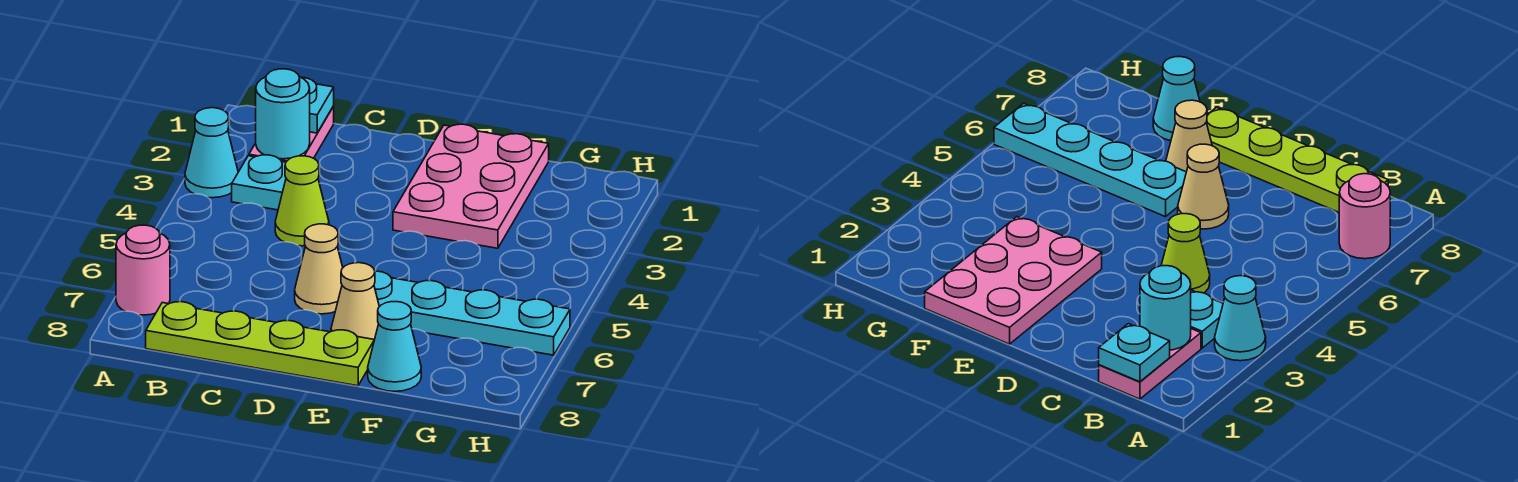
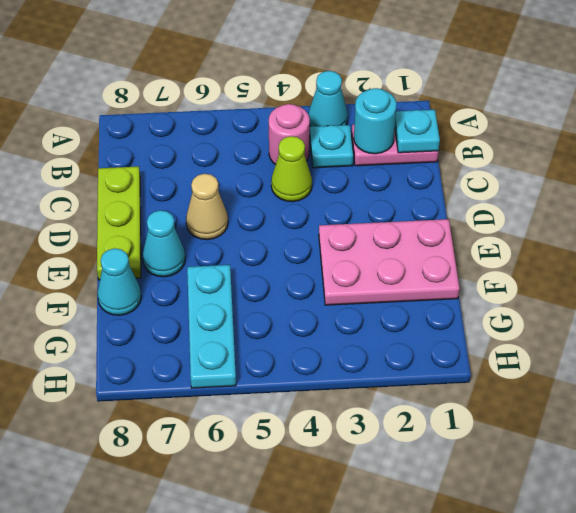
pink round brick A7 level 1 -> pink round brick B4 level 1
lime plate B8:E8 level 1 -> lime plate C8:E8 level 1
cyan plate E6:H6 level 1 -> cyan plate F6:H6 level 1
tan cone E7 level 1 -> cyan cone E7 level 1

